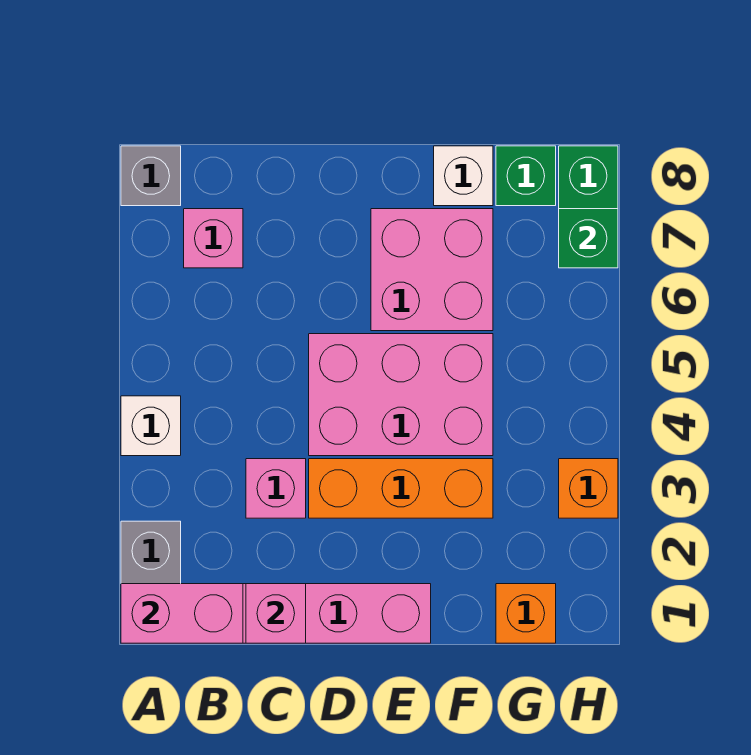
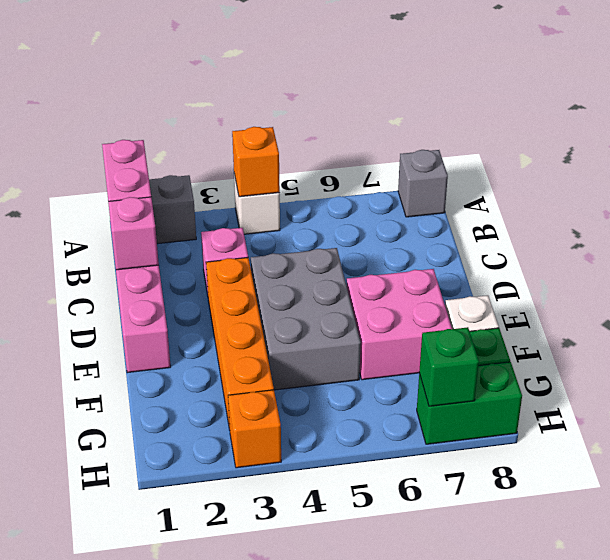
pink brick B7 level 1 -> none
orange brick D3:F3 level 1 -> orange brick D3:G3 level 1
pink brick D4:F5 level 1 -> grey brick D4:F5 level 1
orange brick G1 level 1 -> orange brick A4 level 2

